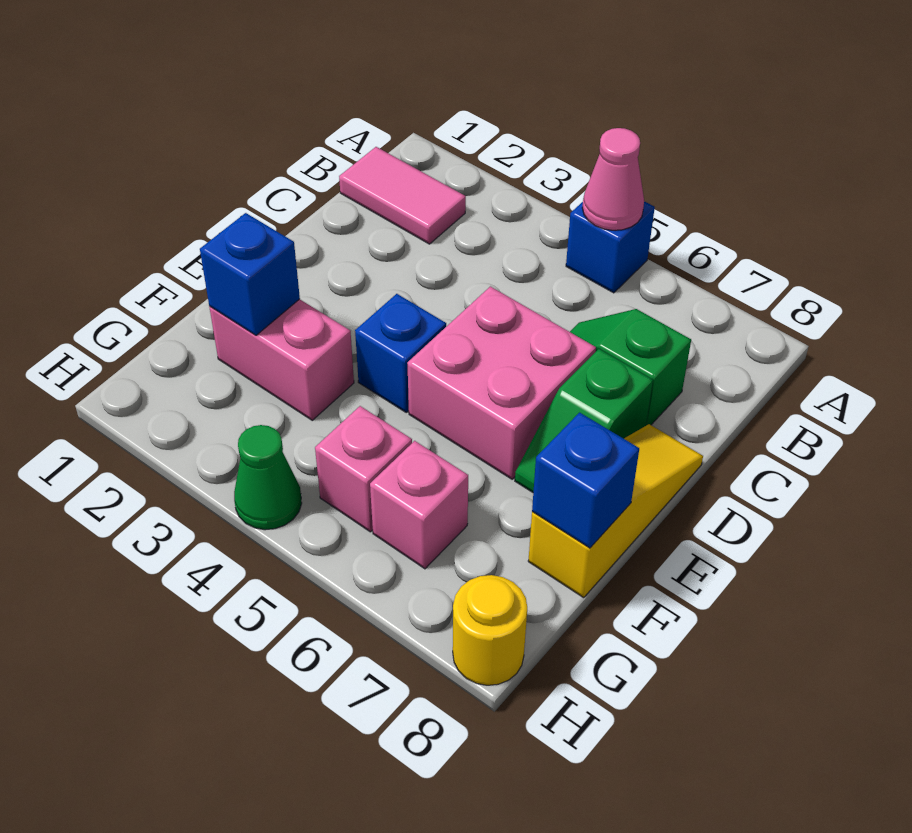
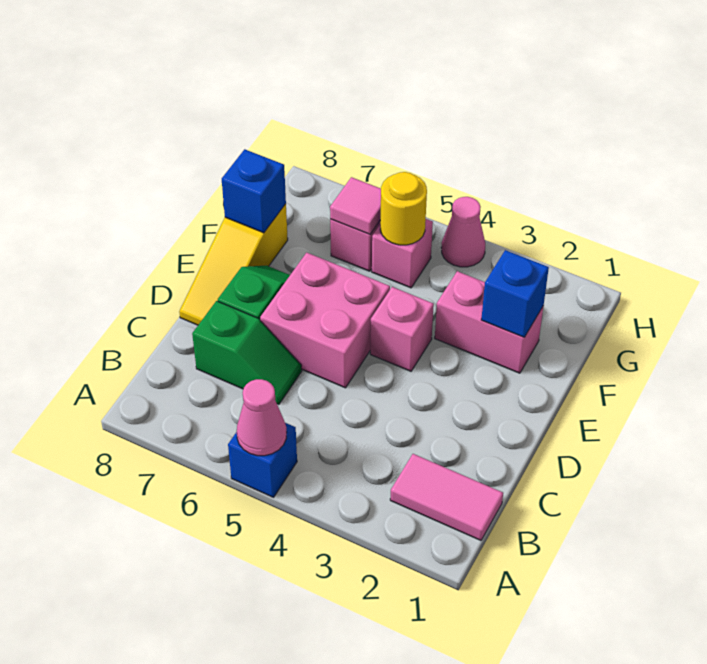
blue brick E4 level 1 -> pink brick E4 level 1
none -> pink tile G6 level 2
green cone H4 level 1 -> pink cone H4 level 1
yellow round brick H8 level 1 -> yellow round brick G5 level 2

